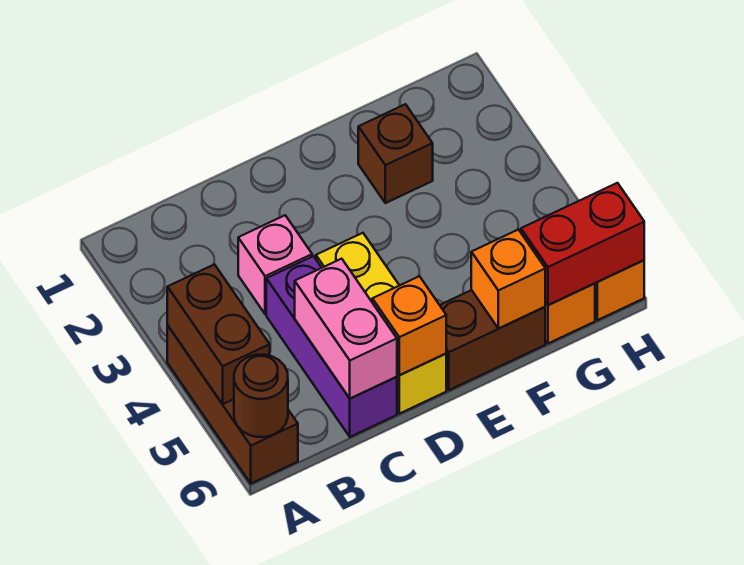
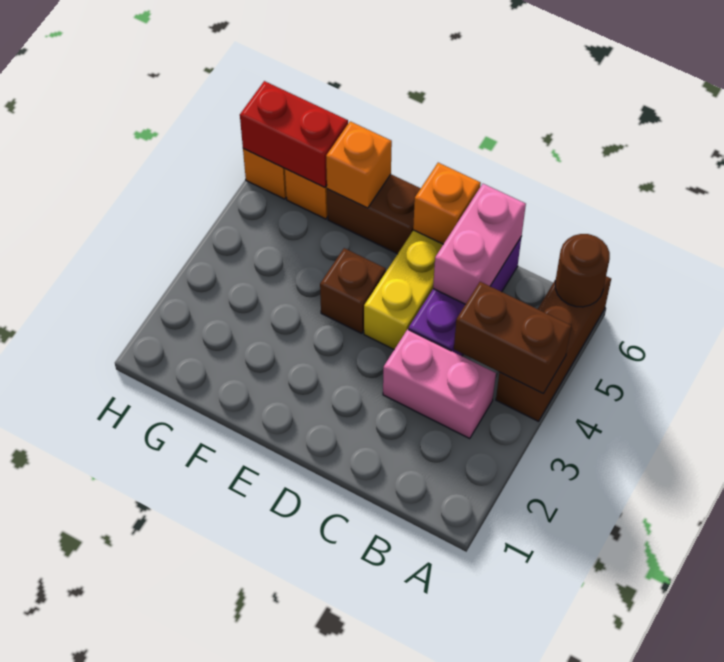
brown brick A4:A5 level 2 -> brown brick A4:B4 level 2
pink brick C3 level 1 -> pink brick B3:C3 level 1
brown brick F2 level 1 -> brown brick E4 level 1

